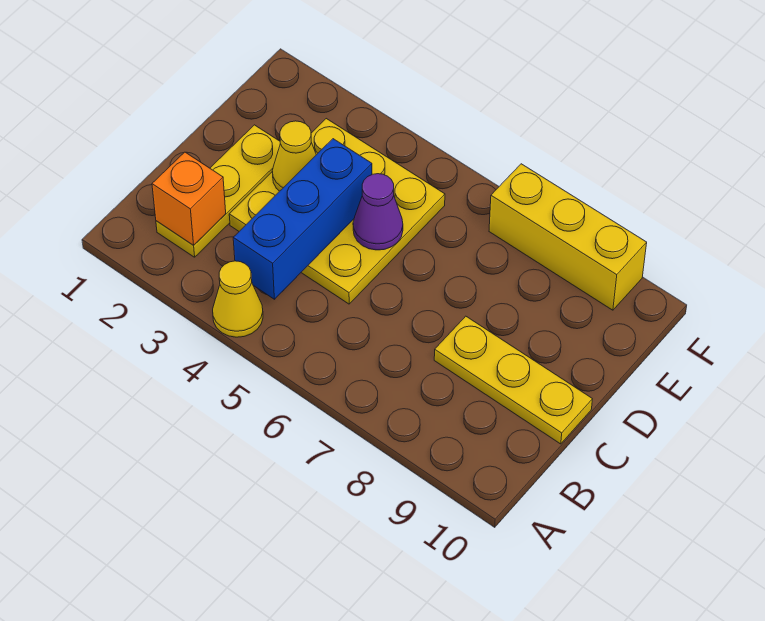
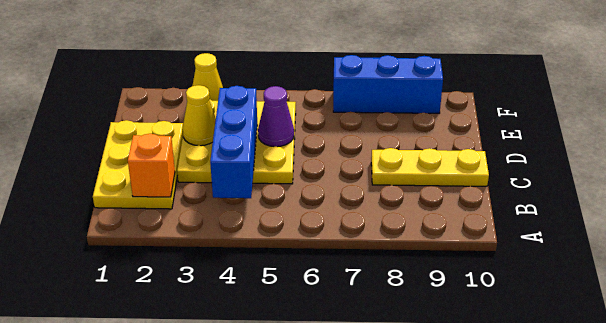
yellow cone A4 level 1 -> yellow cone F3 level 1
yellow plate B2:D2 level 1 -> yellow plate B1:D2 level 1
yellow brick F7:F9 level 1 -> blue brick F7:F9 level 1

